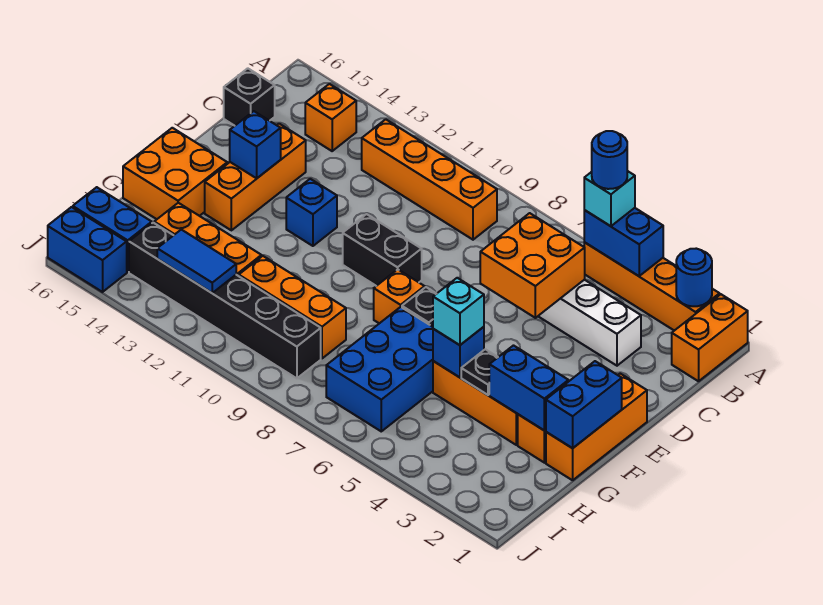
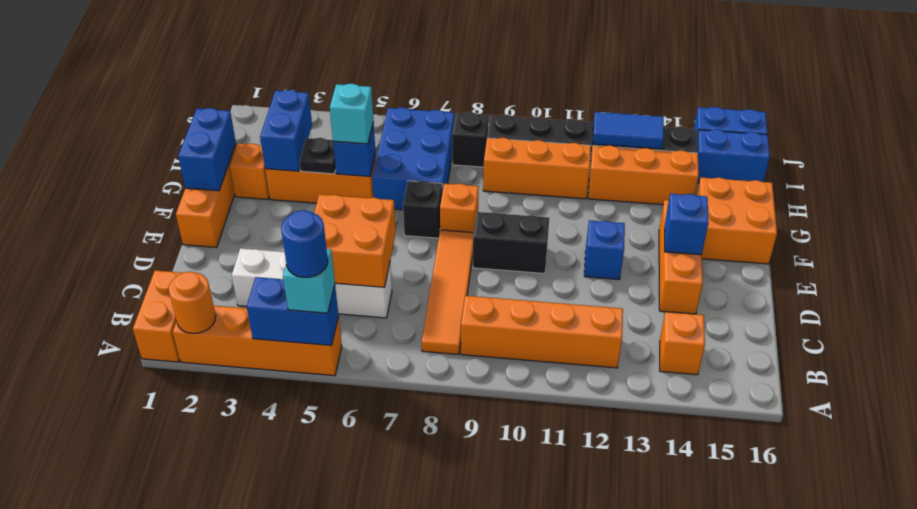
blue round brick A2 level 2 -> orange round brick A2 level 2
none -> orange tile B8:E8 level 1
black brick C16 level 1 -> black brick I8 level 1
blue brick G2:G3 level 2 -> blue brick G3:H3 level 2

